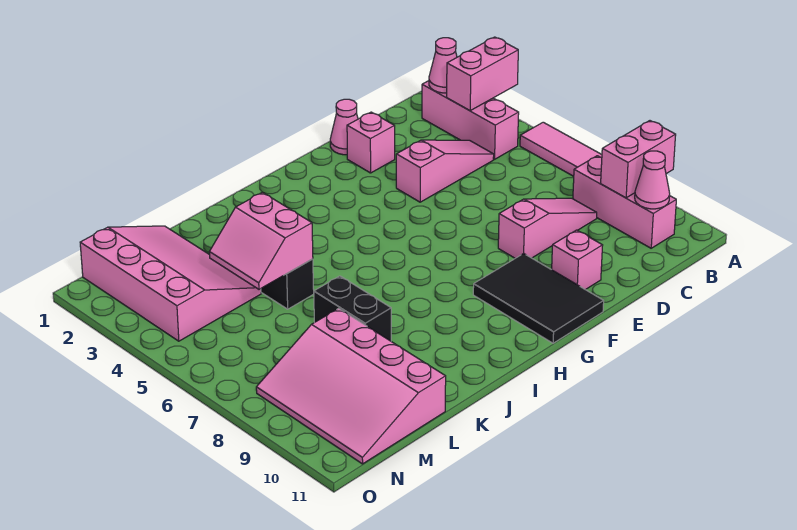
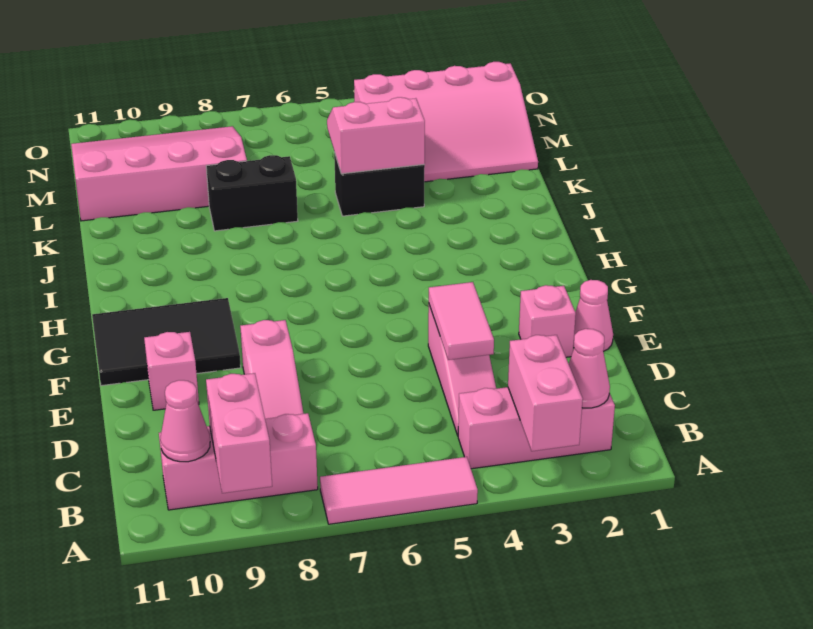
none -> pink tile D4:E4 level 2

